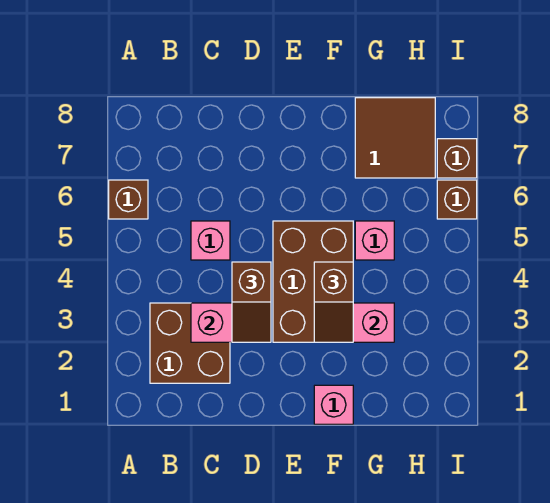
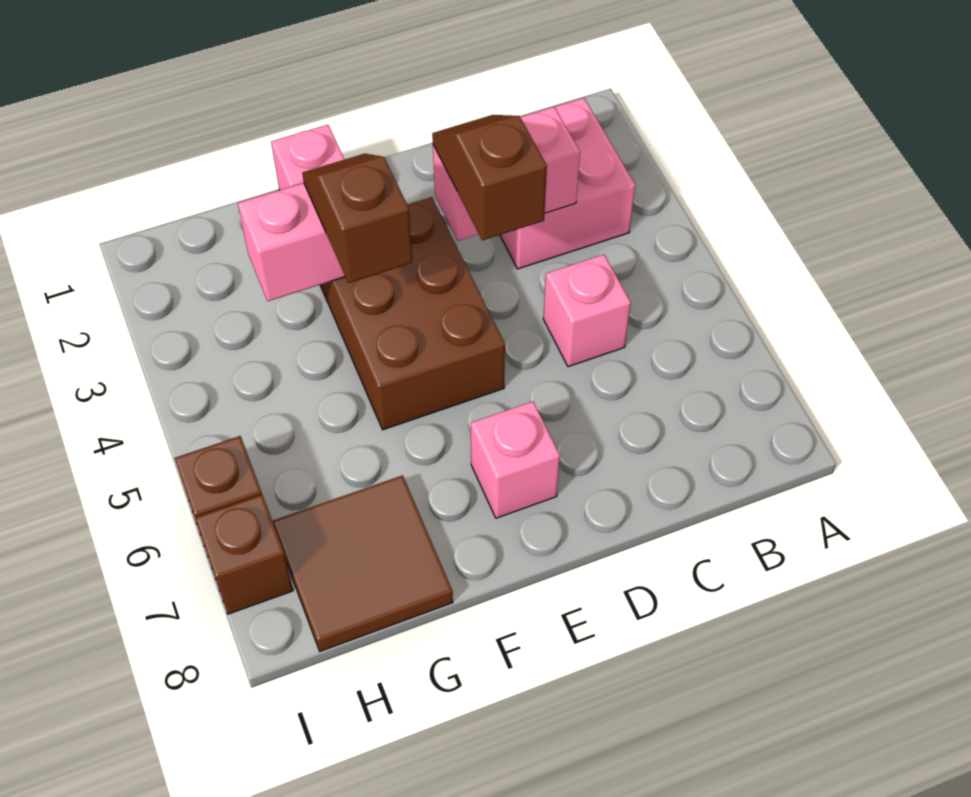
brown brick A6 level 1 -> none
brown brick B2:C3 level 1 -> pink brick B2:C3 level 1
pink brick G5 level 1 -> pink brick E7 level 1

